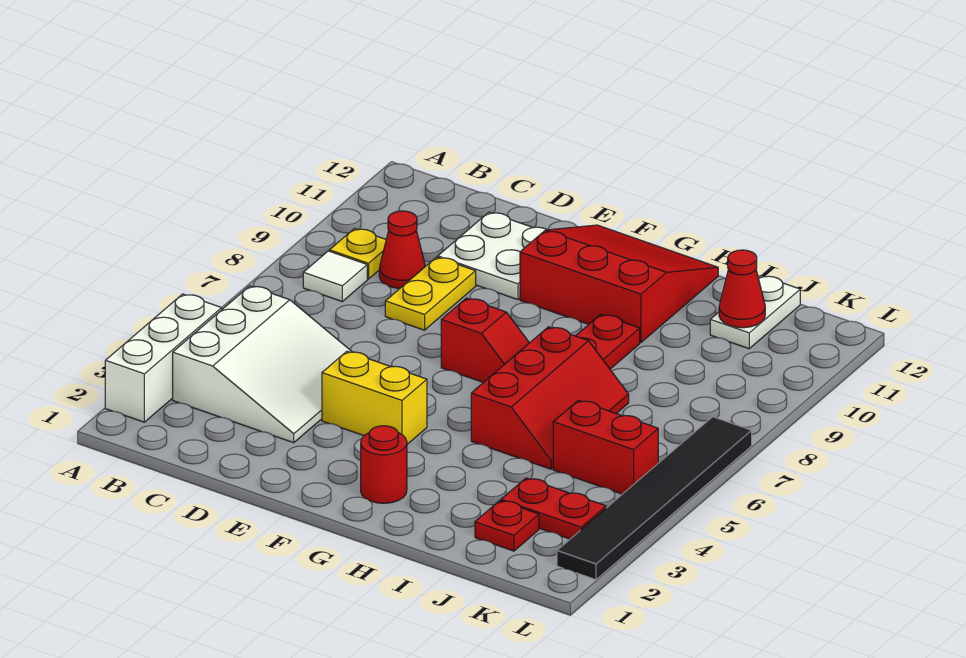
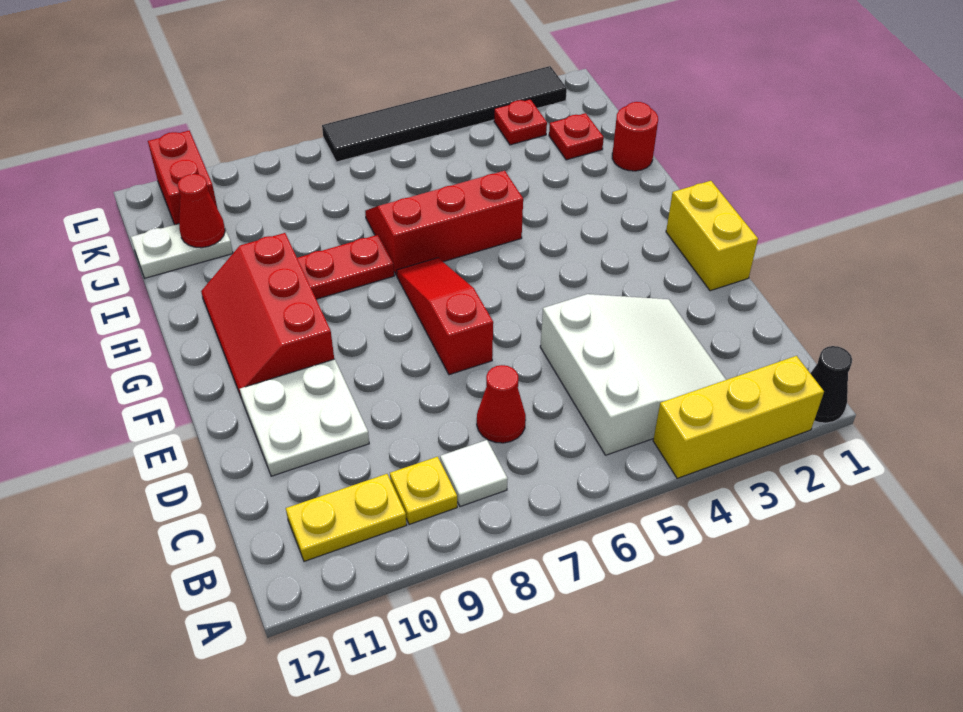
none -> black cone A1 level 1
white brick A2:A4 level 1 -> yellow brick A2:A4 level 1
white slope B3:D5 level 1 top B -> white slope B3:D5 level 1 top 5
red cone C9 level 1 -> red cone C7 level 1
yellow plate D8:D9 level 1 -> yellow plate B10:B11 level 1
yellow brick E4:F4 level 1 -> yellow brick E1:F1 level 1
red slope F7:G7 level 1 top F -> red slope E7:G7 level 1 top E
red slope F10:H12 level 1 top 10 -> red slope F10:H11 level 1 top 10
red round brick G2 level 1 -> red round brick I1 level 1
red plate J3:K3 level 1 -> red plate K3 level 1
red brick J5:K5 level 1 -> red brick K11:L11 level 1

